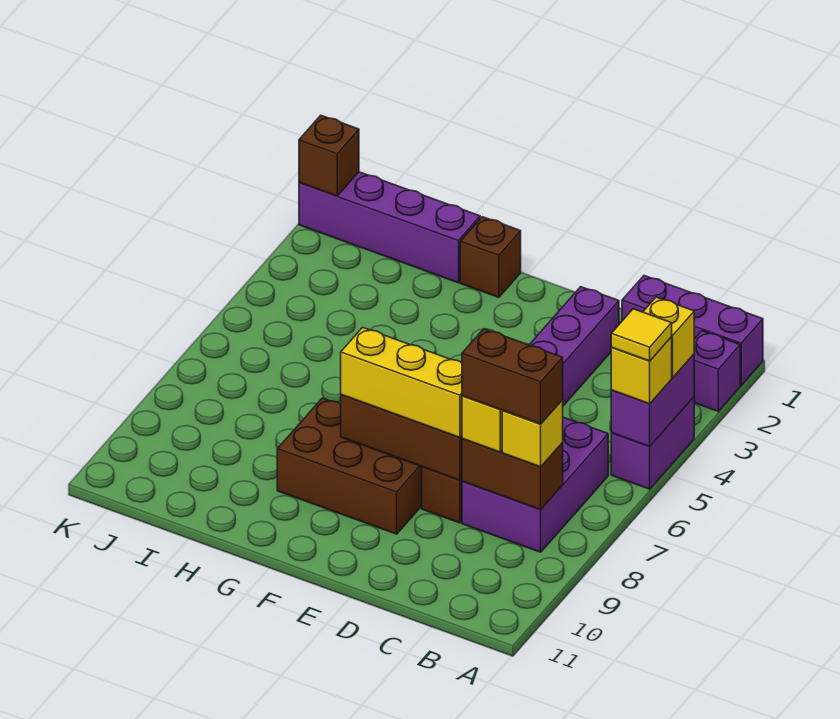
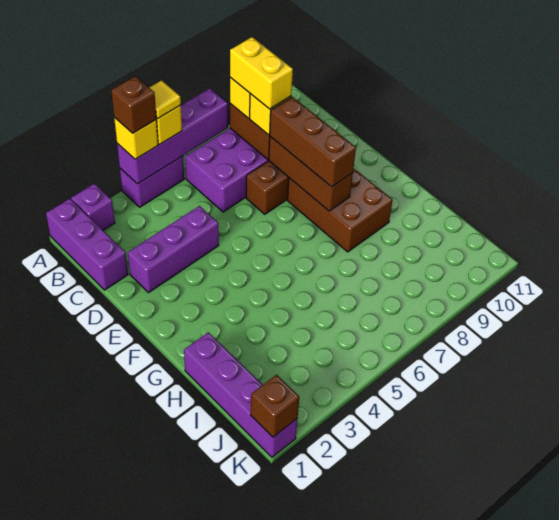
purple brick A4:A5 level 2 -> purple brick A4:A7 level 2
brown brick B8:C8 level 4 -> yellow brick B8:C8 level 4
yellow brick D8:F8 level 3 -> brown brick D8:F8 level 3
brown brick G1 level 1 -> brown brick A4 level 4

